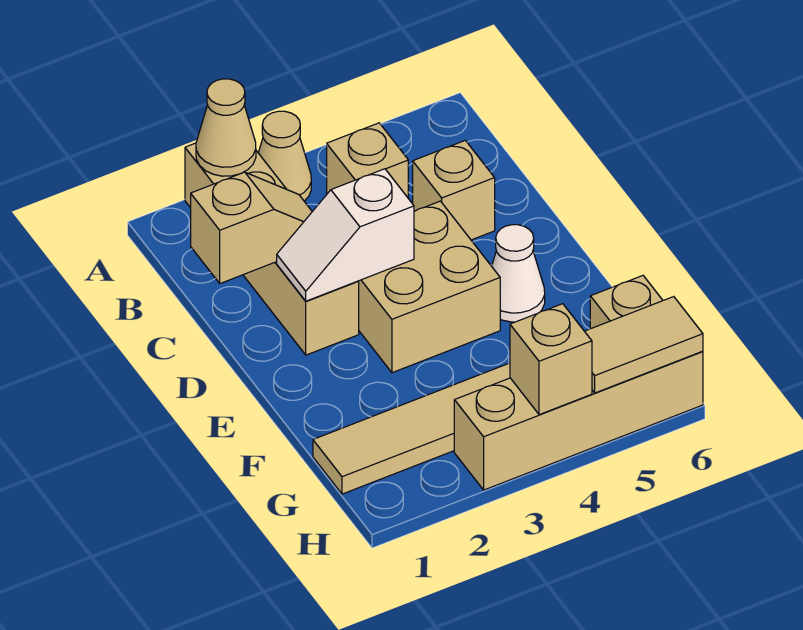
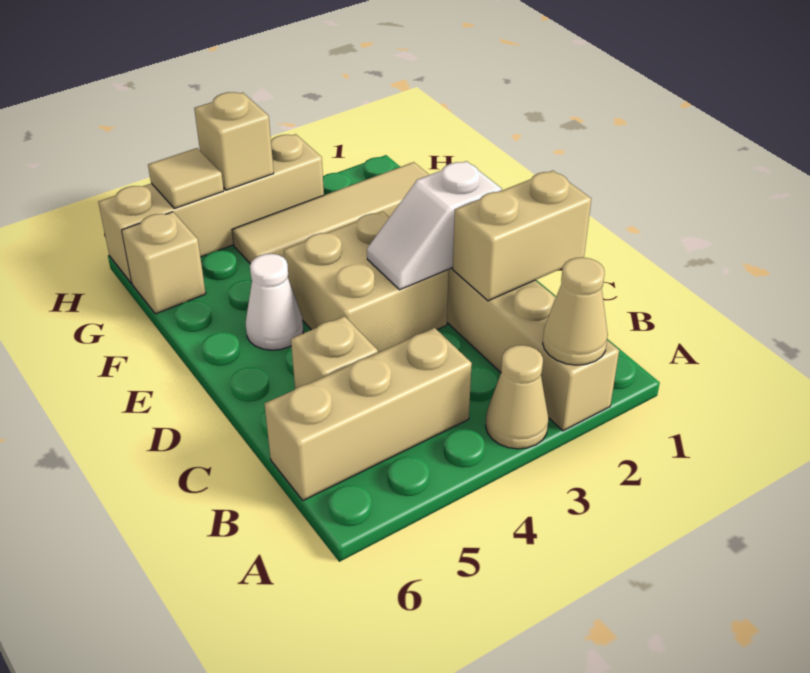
tan brick B4 level 1 -> tan brick B4:B6 level 1
tan slope C1:C2 level 2 top 1 -> tan brick C1:C2 level 2
white slope D2:D3 level 2 top 3 -> white slope D2:D3 level 2 top 2
tan tile H5:H6 level 2 -> tan tile H5 level 2

